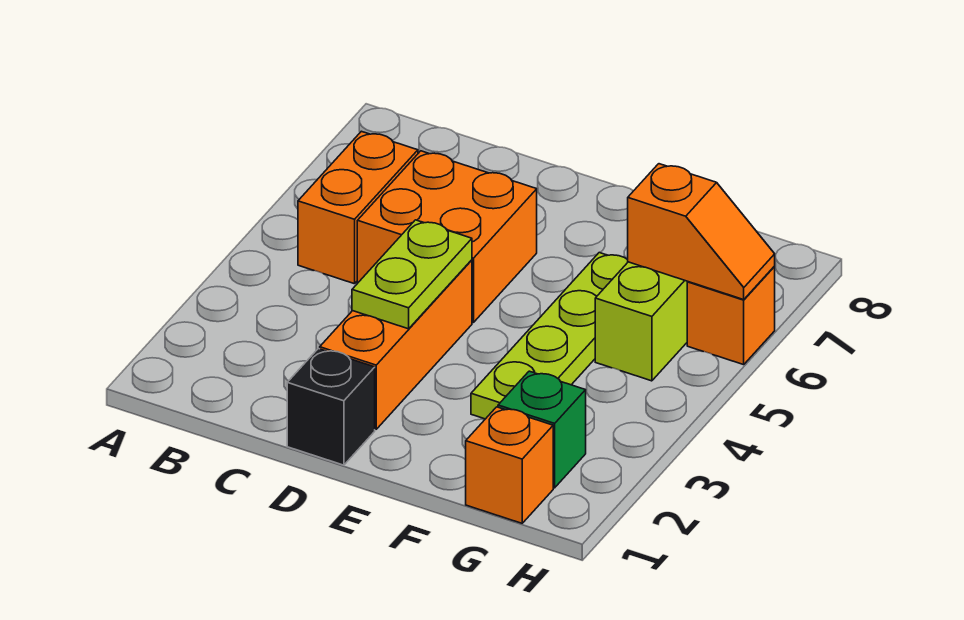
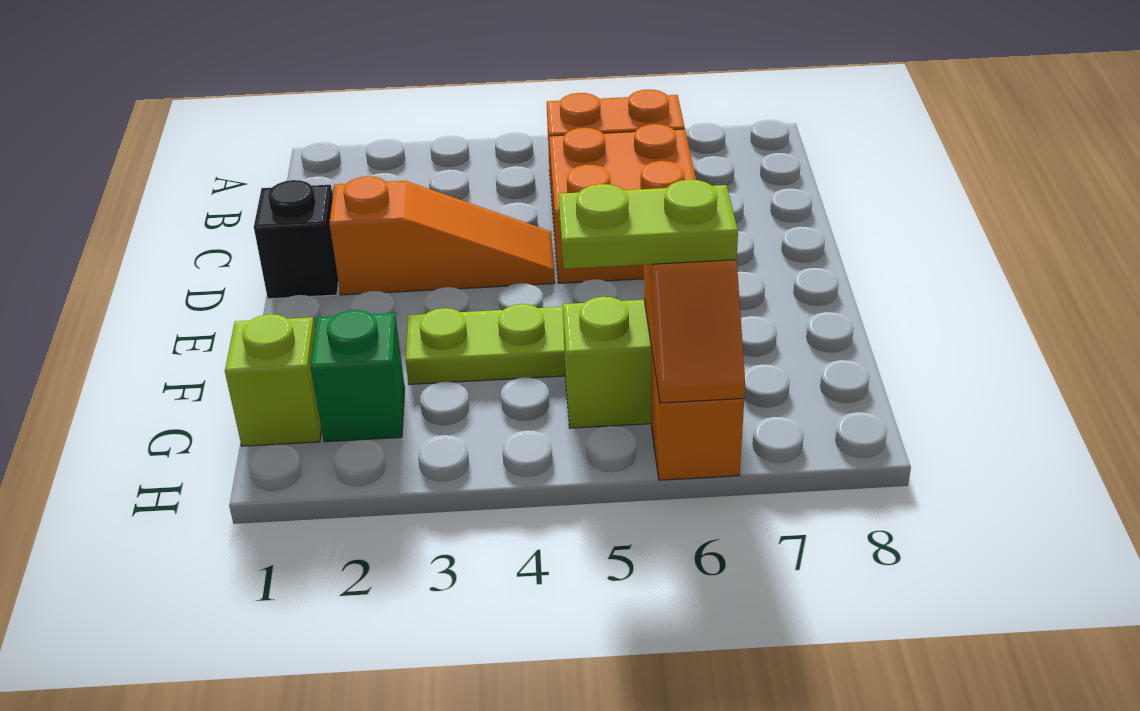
orange brick D2:D4 level 1 -> orange slope D2:D4 level 1 top 2
lime plate D3:D4 level 2 -> lime plate G5:G6 level 3
orange brick G1 level 1 -> lime brick G1 level 1

